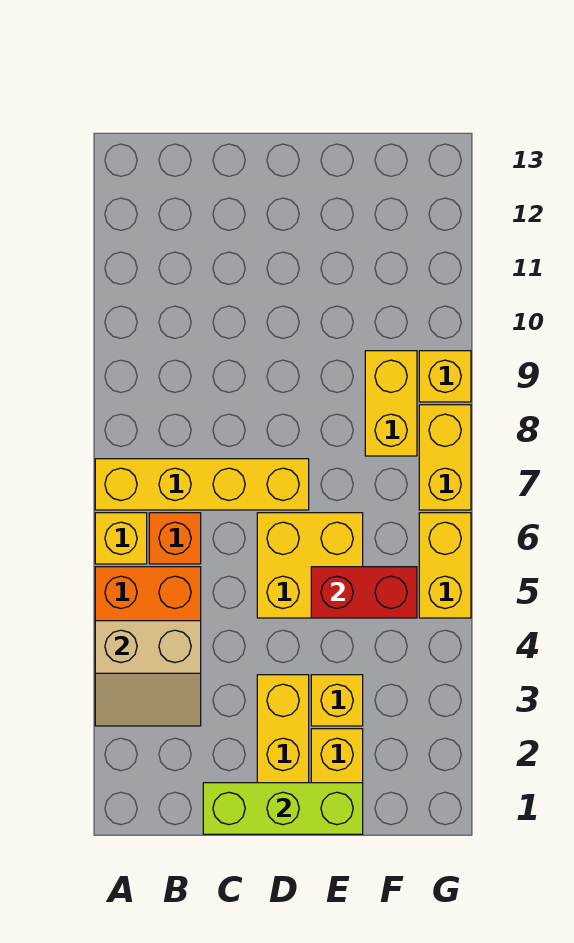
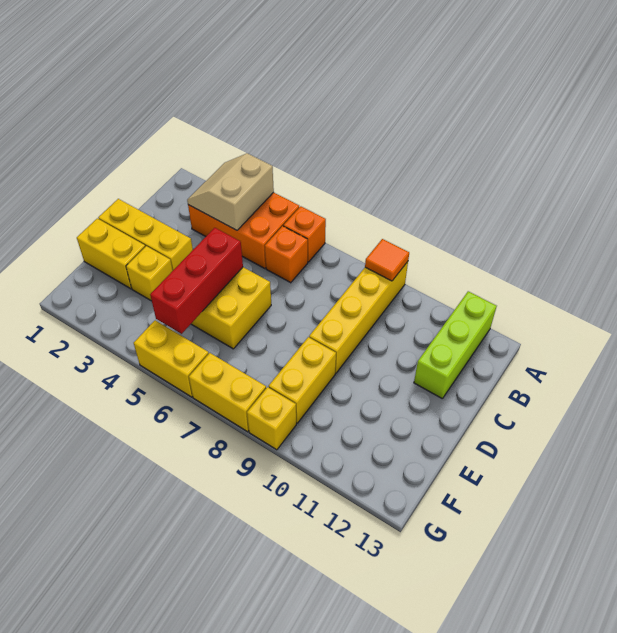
yellow brick A6 level 1 -> orange brick A6 level 1
yellow brick A7:D7 level 1 -> yellow brick A9:D9 level 1
none -> orange tile A9 level 2
lime brick C1:E1 level 2 -> lime brick A12:C12 level 1
red brick E5:F5 level 2 -> red brick D5:F5 level 2
yellow brick F8:F9 level 1 -> yellow brick E9:F9 level 1

